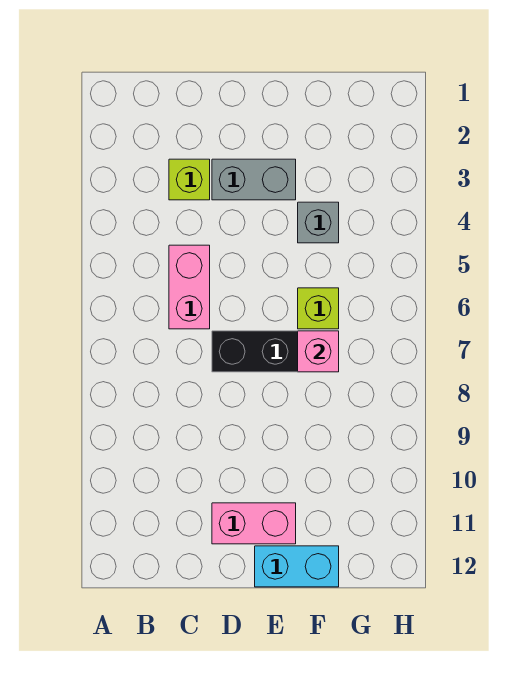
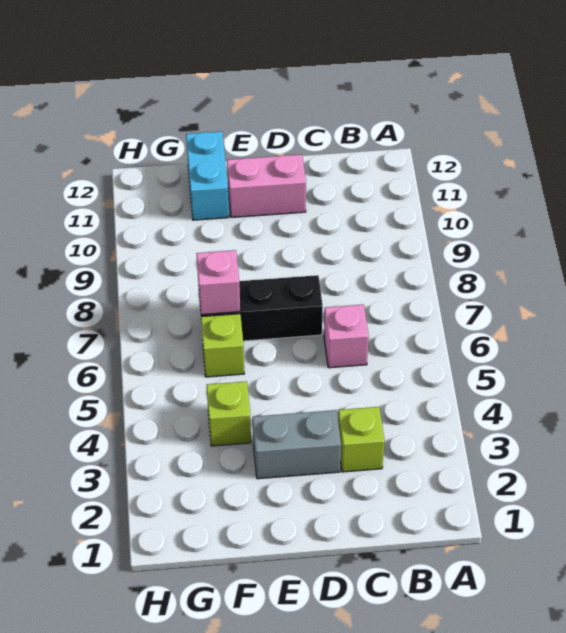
pink brick C5:C6 level 1 -> pink brick C6 level 1
cyan brick E12:F12 level 1 -> cyan brick F11:F12 level 1
grey brick F4 level 1 -> lime brick F4 level 1

